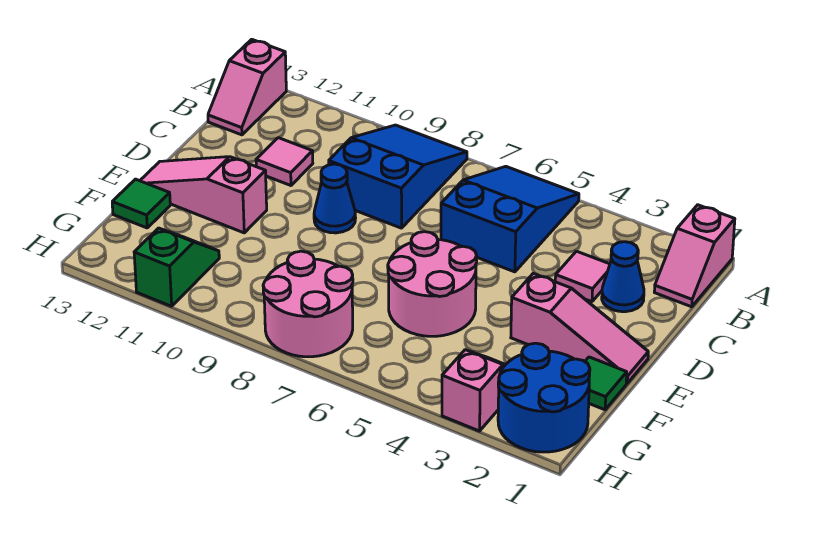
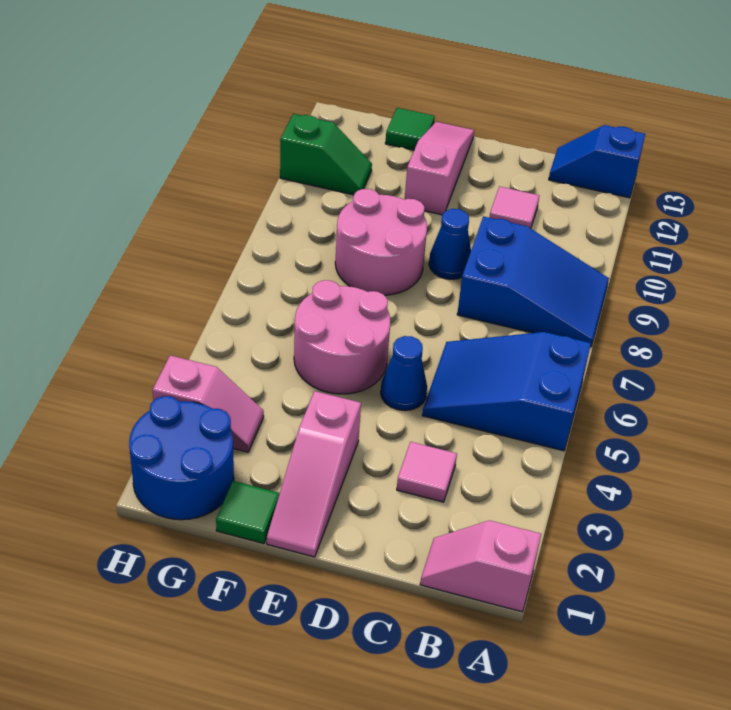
blue slope A5:C6 level 1 top C -> blue slope A5:C6 level 1 top A
pink slope A13:B13 level 1 top A -> blue slope A13:B13 level 1 top A
blue cone C2 level 1 -> blue cone D5 level 1
pink round brick G7:H8 level 1 -> pink round brick E8:F9 level 1

